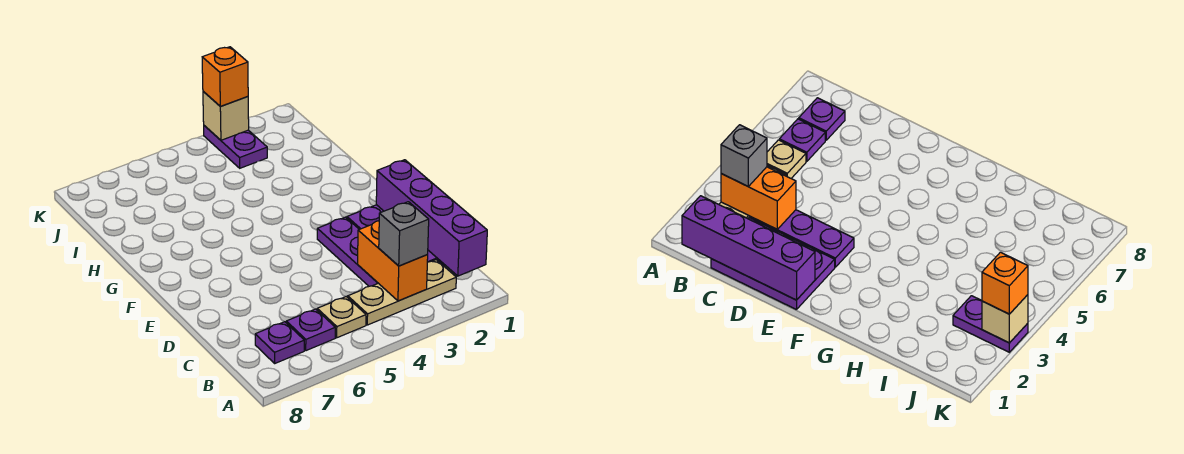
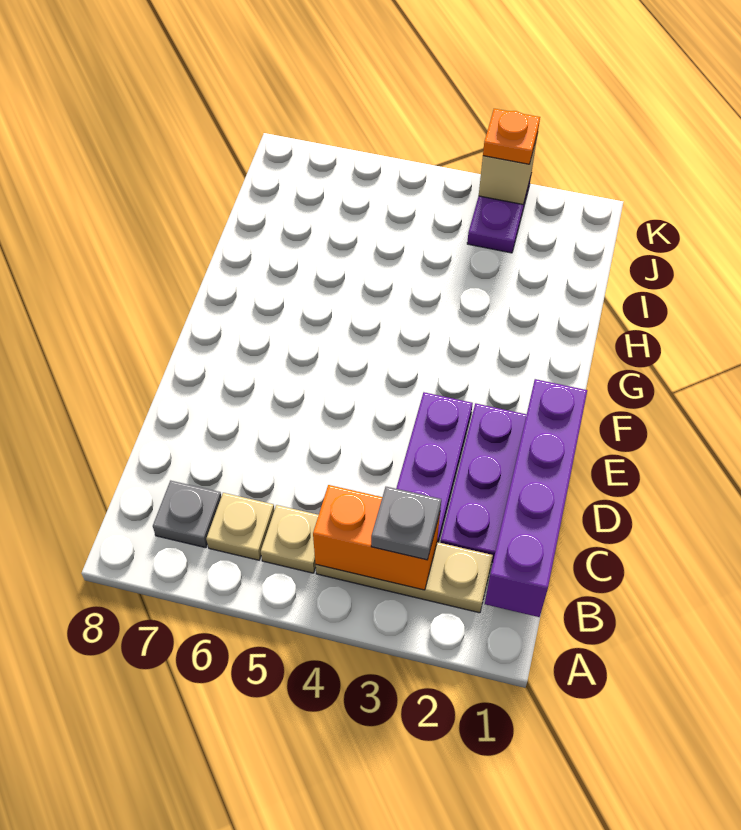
orange brick B3:C3 level 2 -> orange brick B3:B4 level 2
grey brick B3 level 3 -> grey plate B3 level 3
purple plate B6 level 1 -> tan plate B6 level 1
purple plate B7 level 1 -> grey plate B7 level 1
orange brick K3 level 3 -> orange plate K3 level 3

